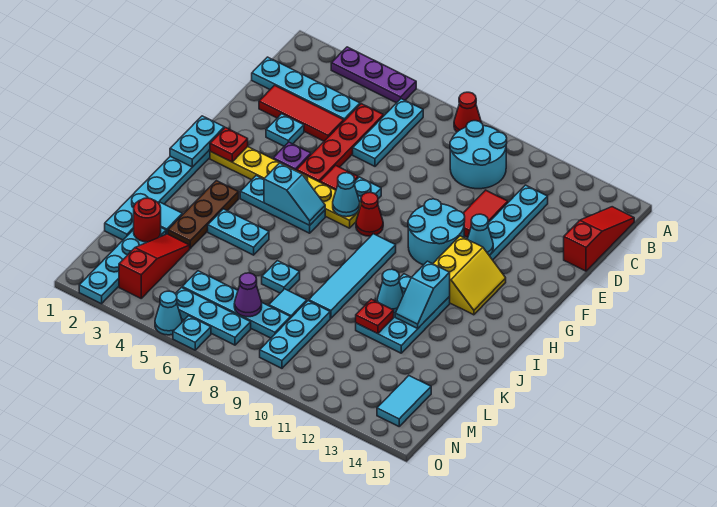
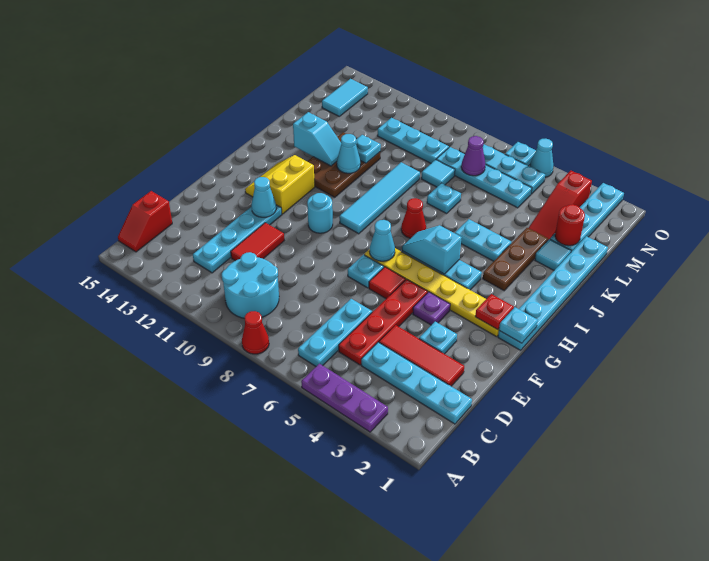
red slope B15:D15 level 1 top D -> red slope B15:C15 level 1 top C
cyan round brick F10:G11 level 1 -> cyan round brick G10 level 1
cyan plate G1:H1 level 2 -> cyan plate G1 level 2
red cone G8 level 1 -> red cone I7 level 1
cyan plate I11:K12 level 1 -> brown plate I11:K12 level 1
cyan slope I12:J12 level 2 top I -> cyan slope J12:J13 level 2 top 13
red plate K11 level 2 -> cyan plate K11 level 2
cyan plate L9:N9 level 1 -> cyan plate M9:M11 level 1

